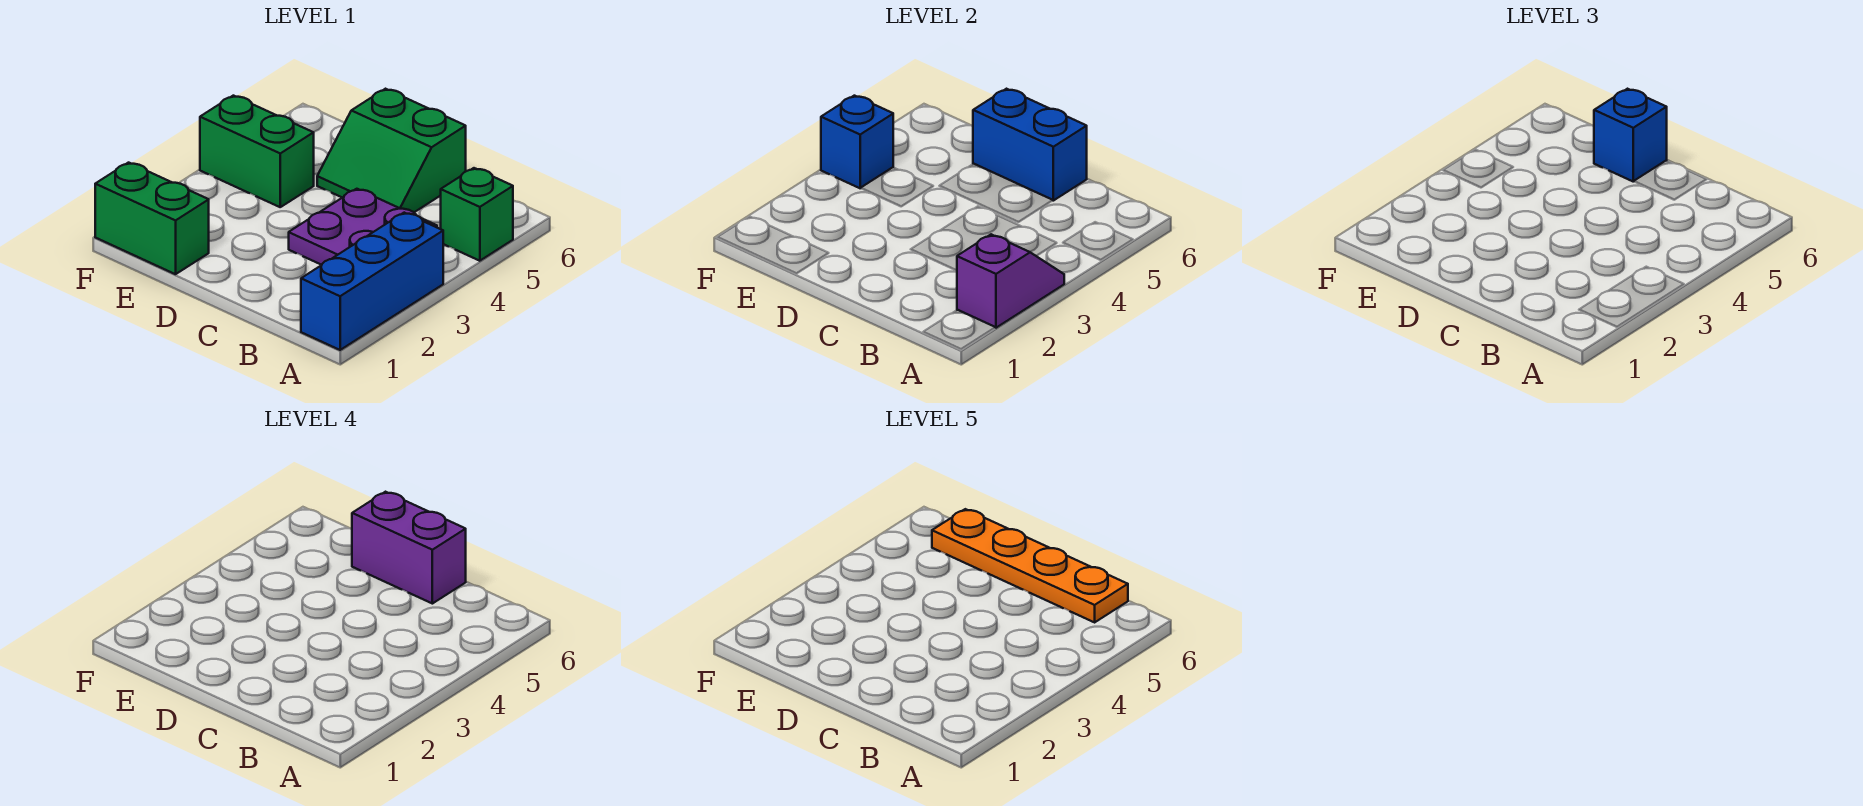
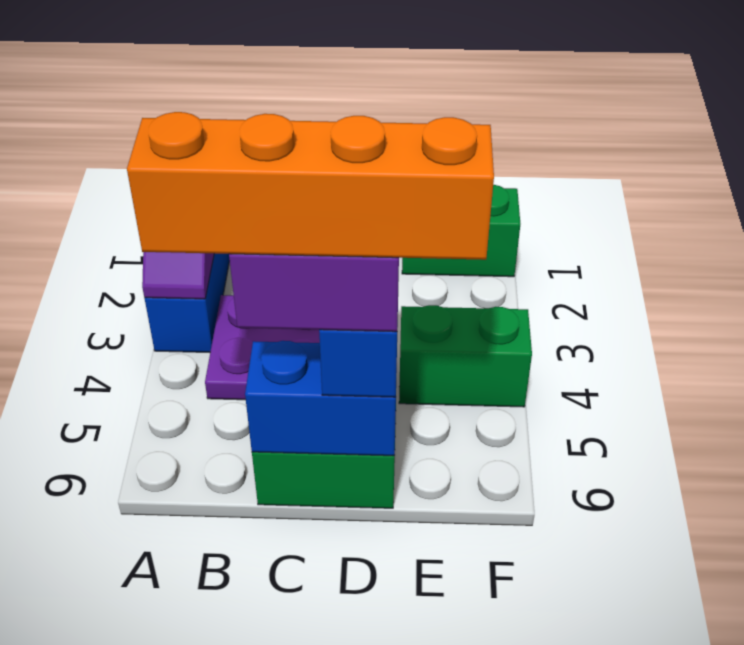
green brick A5 level 1 -> none
orange plate B6:E6 level 5 -> orange brick B6:E6 level 5
blue brick F4 level 2 -> none

